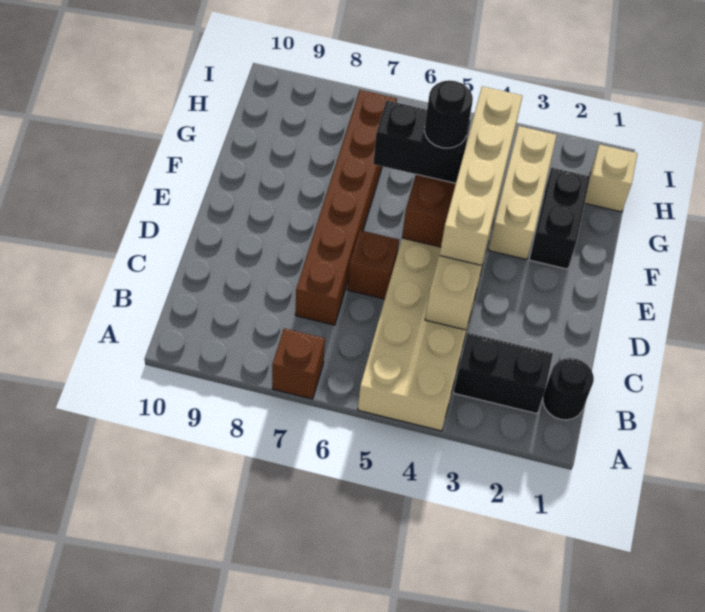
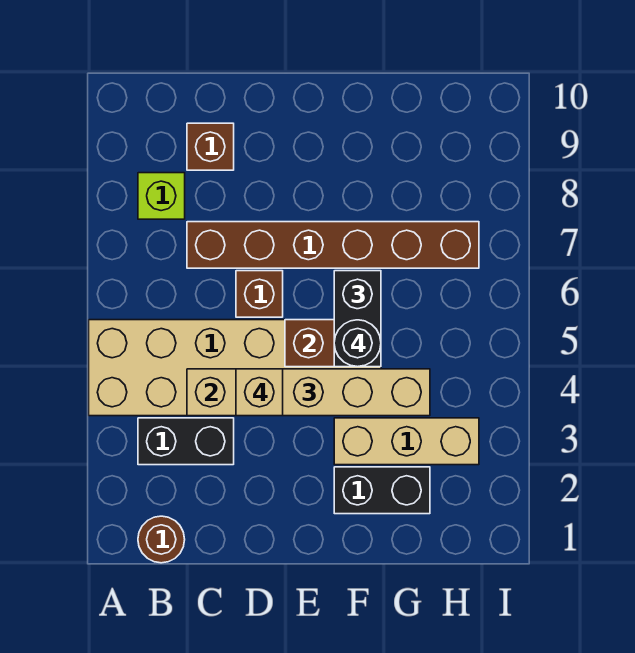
brown brick A7 level 1 -> brown brick C9 level 1
black round brick B1 level 1 -> brown round brick B1 level 1
black brick B2:B3 level 1 -> black brick B3:C3 level 1
none -> lime brick B8 level 1
tan brick H1 level 1 -> tan brick D4 level 4

